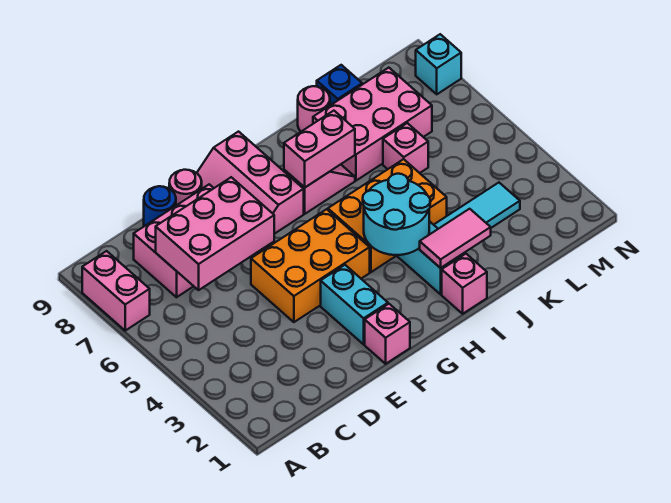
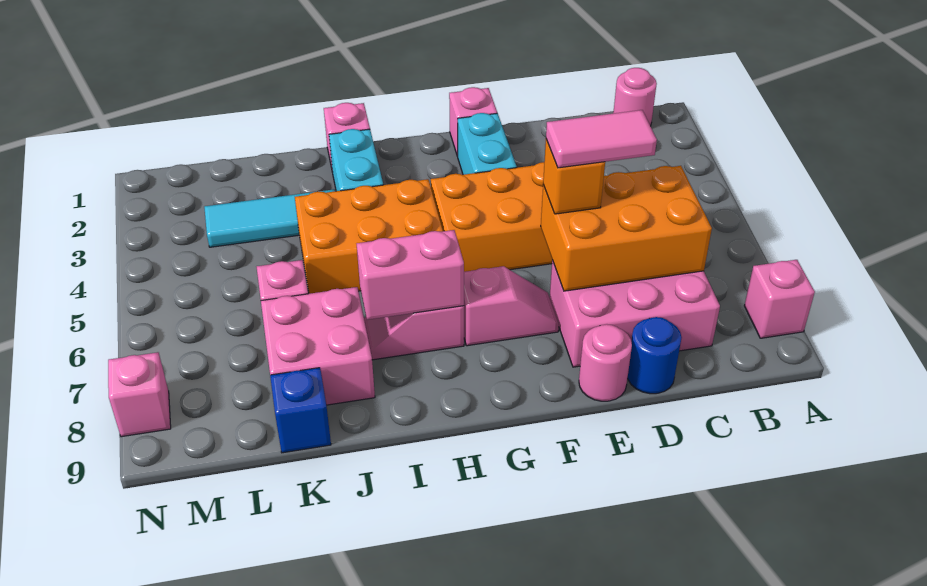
pink brick A7:A8 level 1 -> pink brick A8 level 1
pink brick C6:E7 level 2 -> orange brick C6:E7 level 2
none -> orange brick E6 level 3
pink slope F7:G9 level 1 top G -> pink slope F7:G7 level 1 top G
cyan round brick H3:I4 level 2 -> none
pink tile I2:J2 level 2 -> pink tile D6:E6 level 4
pink brick J7:L8 level 1 -> pink brick J7:K8 level 1
pink round brick J9 level 1 -> pink round brick B1 level 1
cyan brick N8 level 1 -> pink brick N8 level 1

